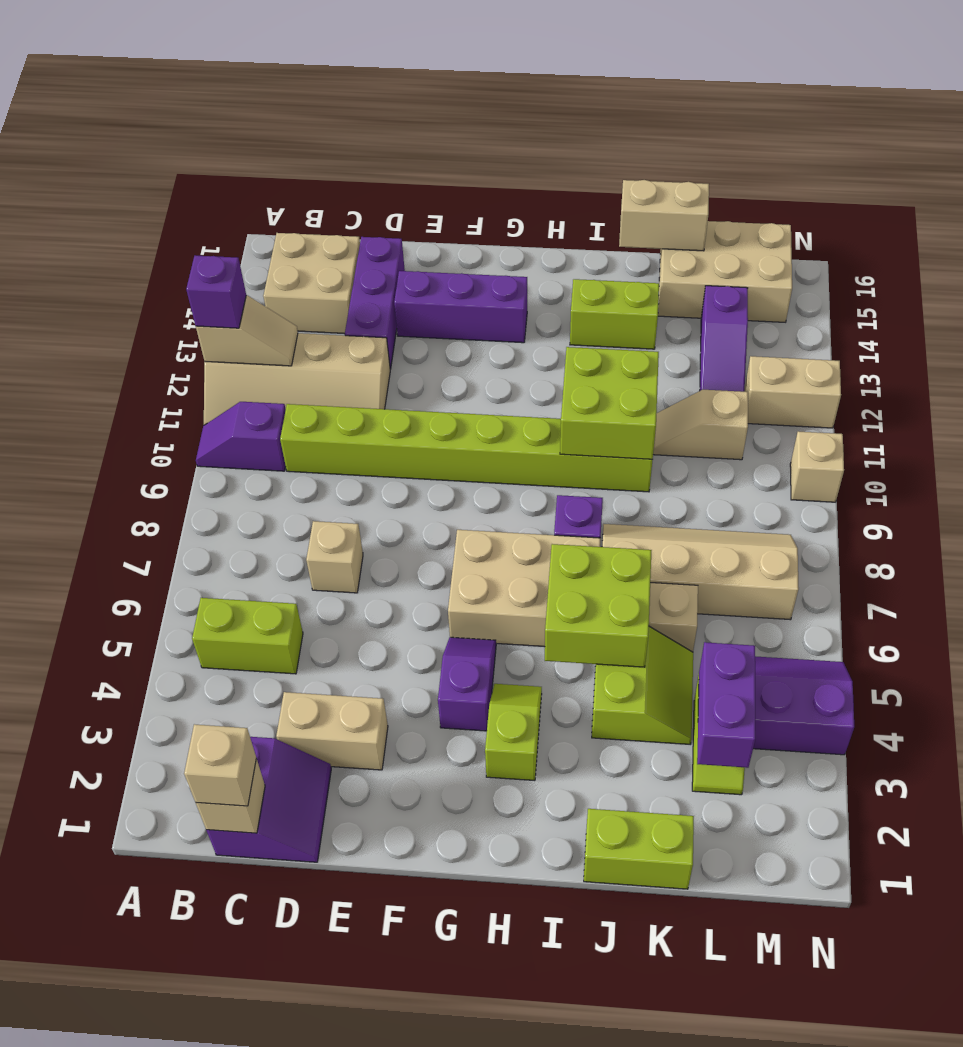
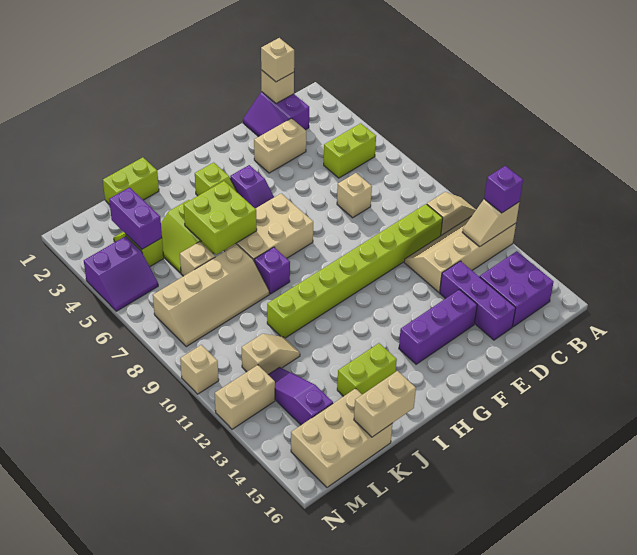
purple slope A10:B10 level 1 top B -> tan slope A10:B10 level 1 top B
tan brick B14:C15 level 1 -> purple brick B14:C15 level 1
lime brick I10:J11 level 2 -> none

